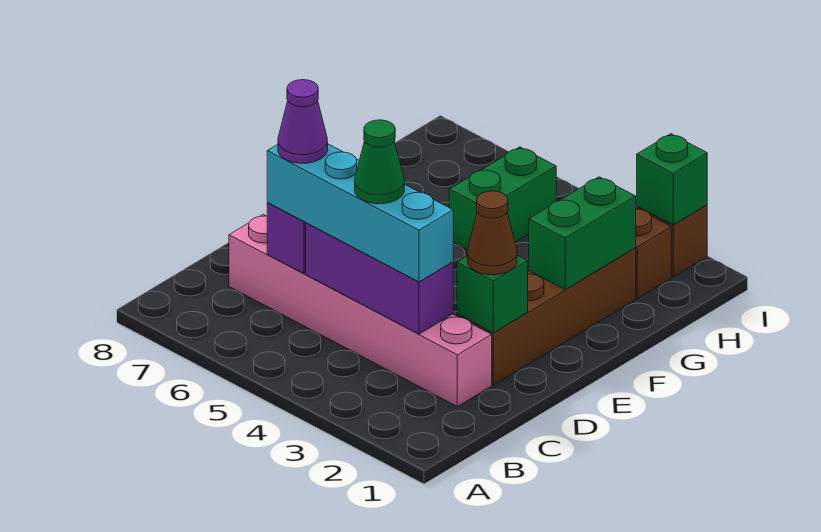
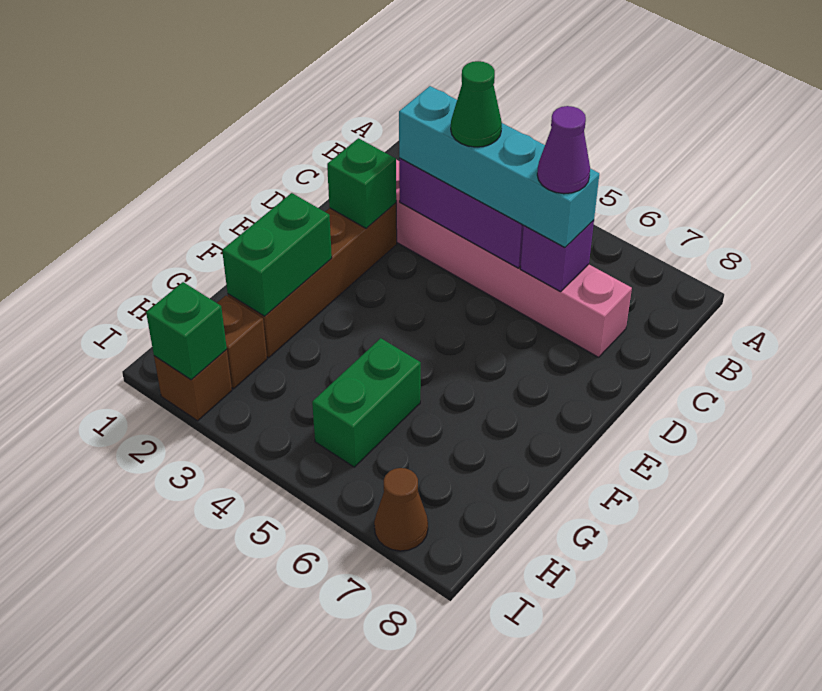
brown cone D2 level 3 -> brown cone I7 level 1

